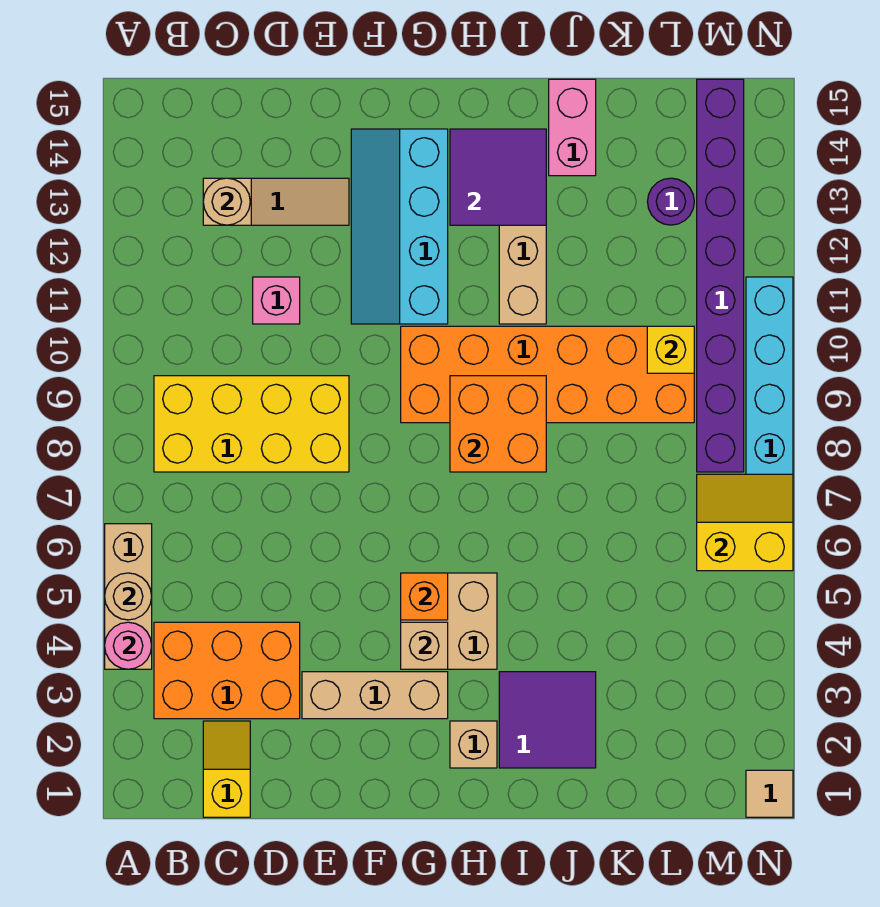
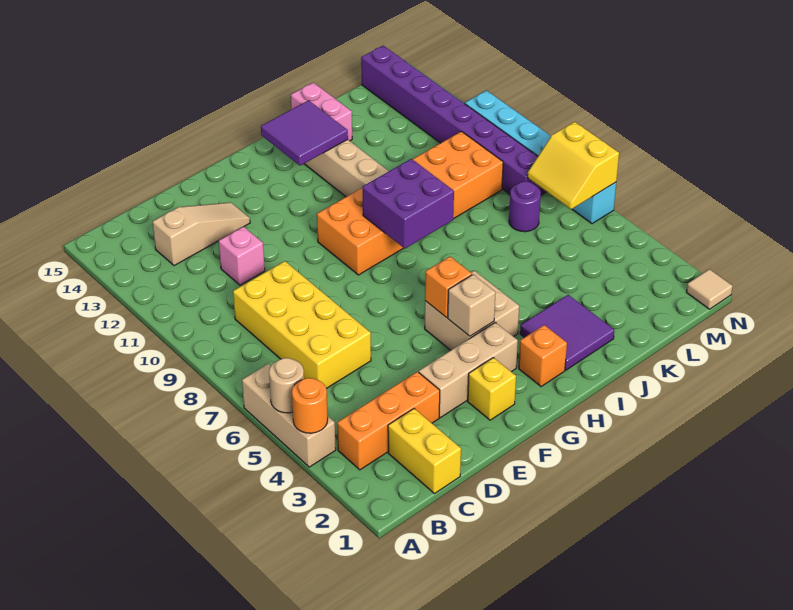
pink round brick A4 level 2 -> orange round brick A4 level 2
orange brick B3:D4 level 1 -> orange brick B3:D3 level 1
yellow brick B8:E9 level 1 -> yellow brick C6:D9 level 1
yellow slope C1:C2 level 1 top 1 -> yellow brick C1:C2 level 1
tan round brick C13 level 2 -> none
cyan slope F11:G14 level 1 top G -> none
tan brick H2 level 1 -> orange brick H2 level 1
orange brick H8:I9 level 2 -> purple brick H8:I9 level 2
yellow brick L10 level 2 -> yellow brick F2 level 1
purple round brick L13 level 1 -> purple round brick L7 level 1
yellow slope M6:N7 level 2 top 6 -> yellow slope M6:N7 level 2 top N

